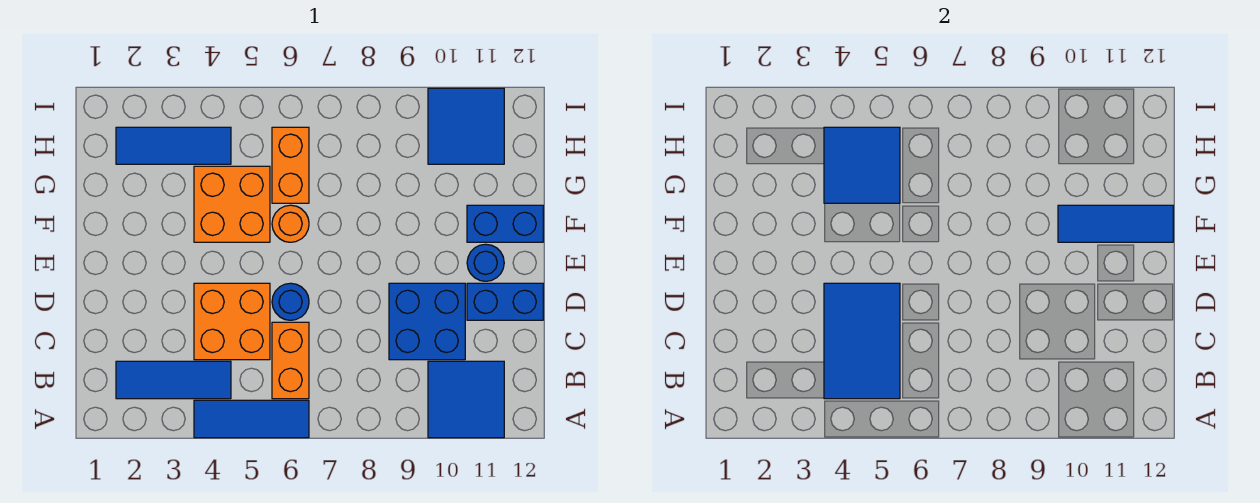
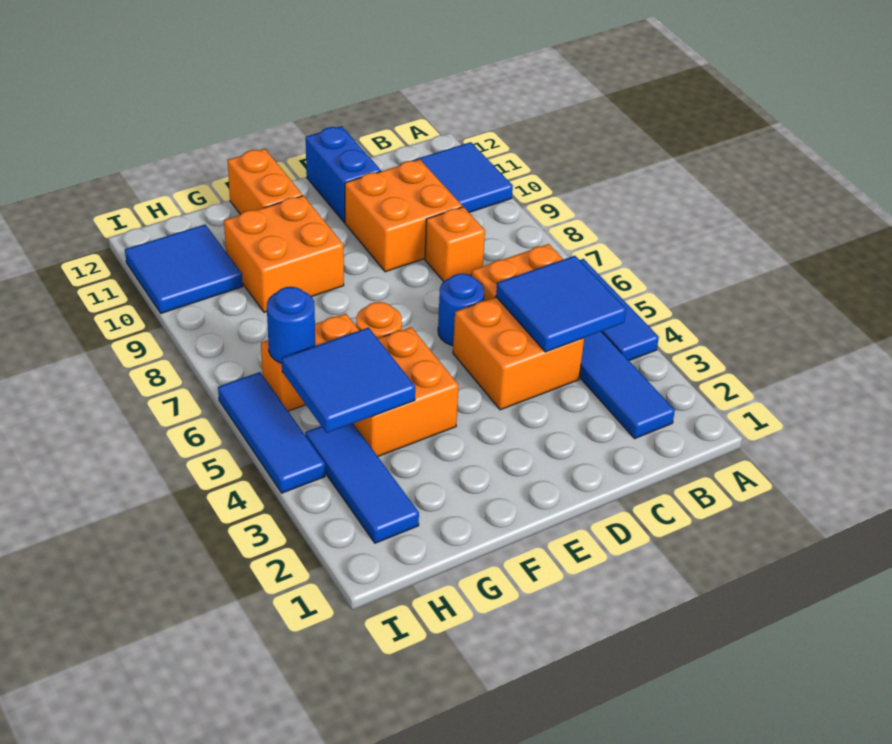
blue tile B4:D5 level 2 -> blue tile B4:C5 level 2
none -> orange brick C8 level 1
blue brick C9:D10 level 1 -> orange brick C9:D10 level 1
blue round brick E11 level 1 -> blue round brick H6 level 2
none -> orange brick F9:G10 level 1
blue tile F10:F12 level 2 -> blue tile I4:I6 level 1
blue brick F11:F12 level 1 -> orange brick F11:F12 level 1

